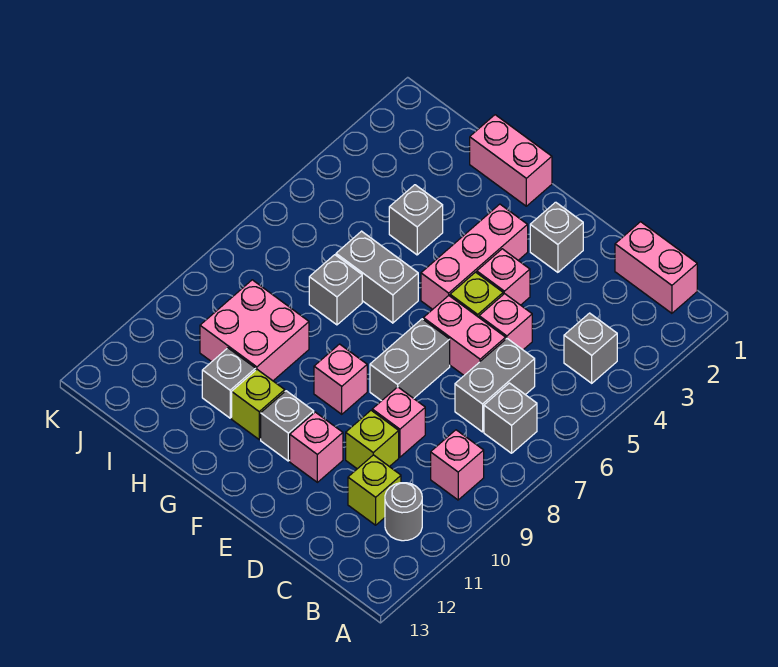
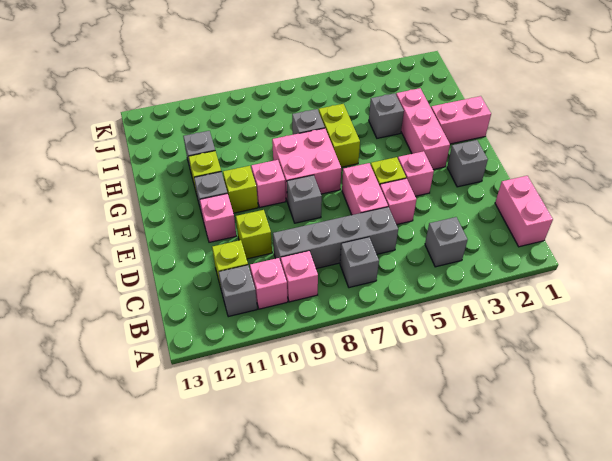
grey round brick B11 level 1 -> grey brick B11 level 1
grey brick C6:C7 level 1 -> grey brick C6:C9 level 1
pink brick D9 level 1 -> pink brick B10 level 1
grey brick E7:E8 level 1 -> grey brick E8 level 1
pink brick F3:F5 level 1 -> pink brick F3:H3 level 1
none -> lime brick F10 level 1
pink brick G1:H1 level 1 -> pink brick G1:G2 level 1
grey brick G6:H6 level 1 -> lime brick G6:H6 level 1
pink brick H9:I10 level 1 -> pink brick F7:G8 level 1

